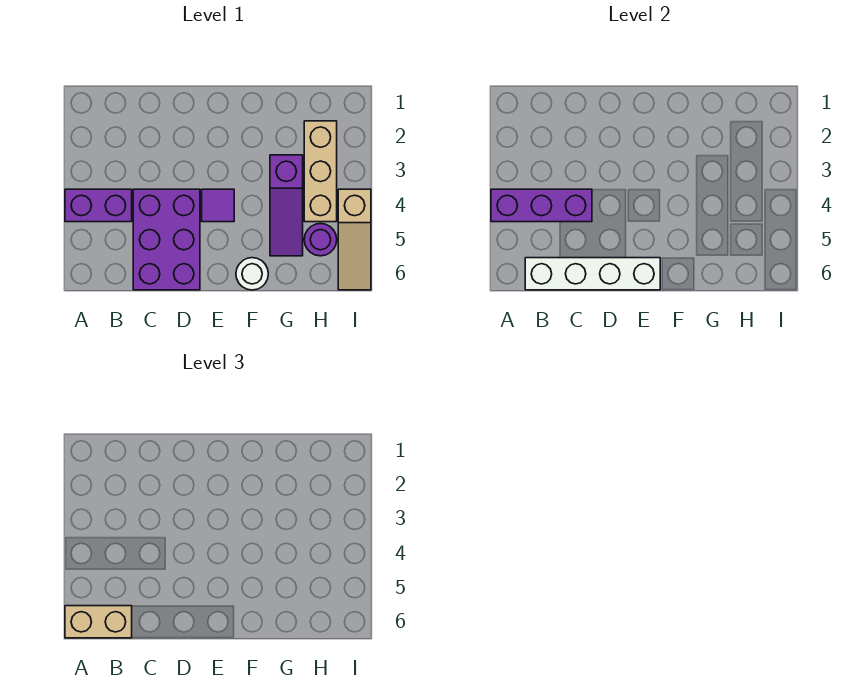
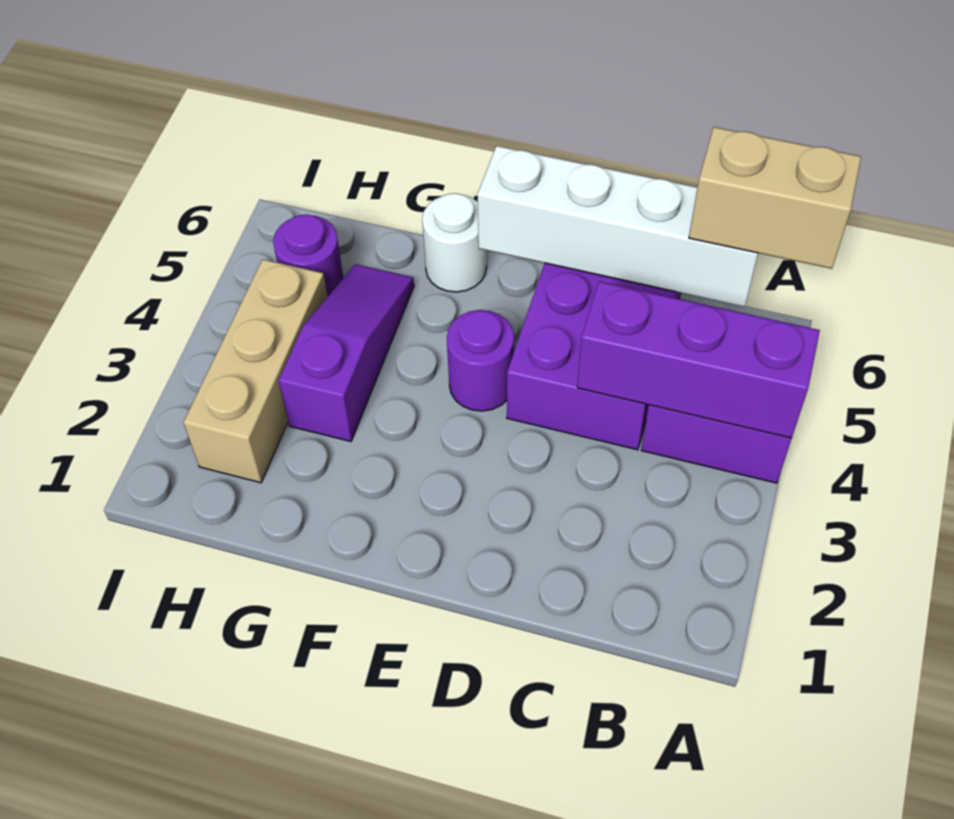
purple tile E4 level 1 -> purple round brick E4 level 1
tan slope I4:I6 level 1 top 4 -> none

